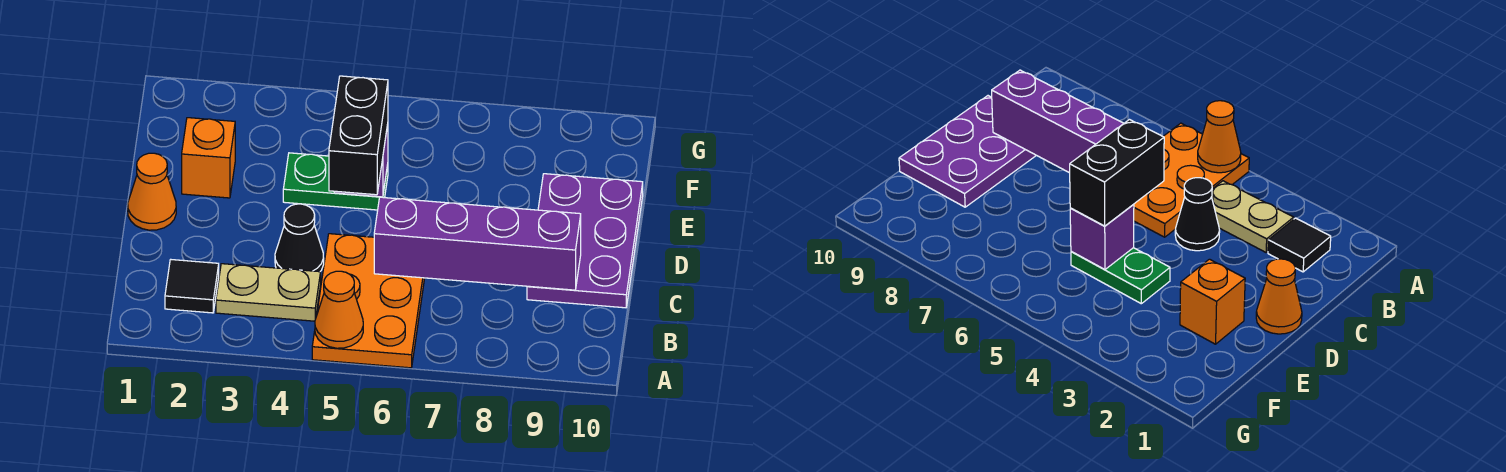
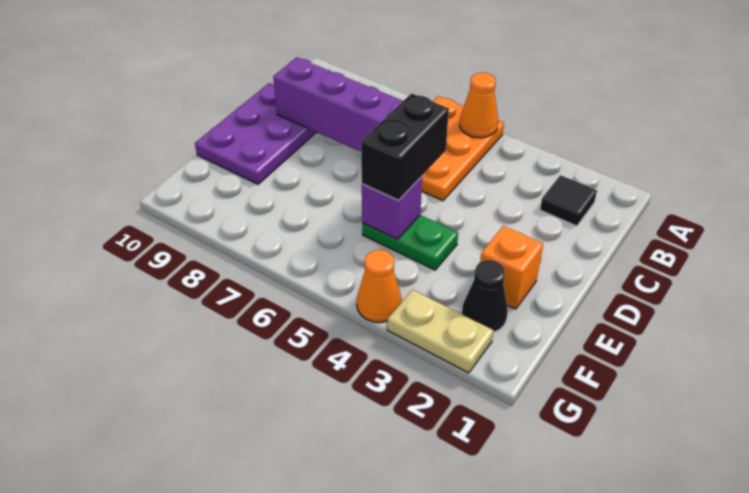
tan plate B3:B4 level 1 -> tan plate G2:G3 level 1
black cone C4 level 1 -> black cone F2 level 1
orange cone D1 level 1 -> orange cone G4 level 1

